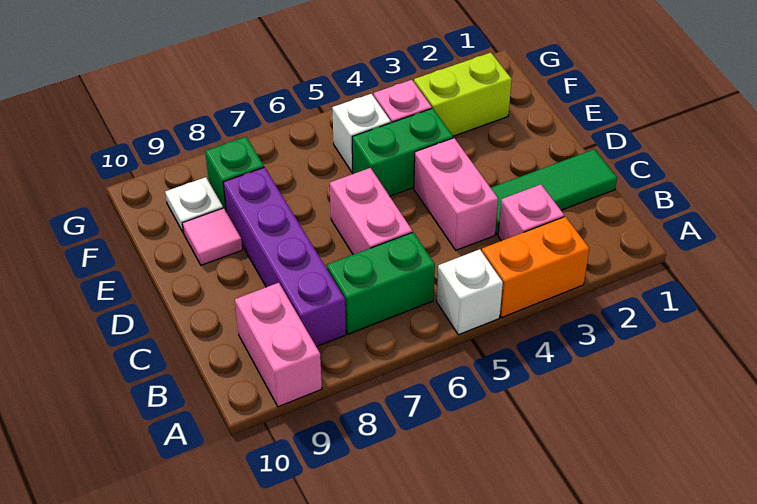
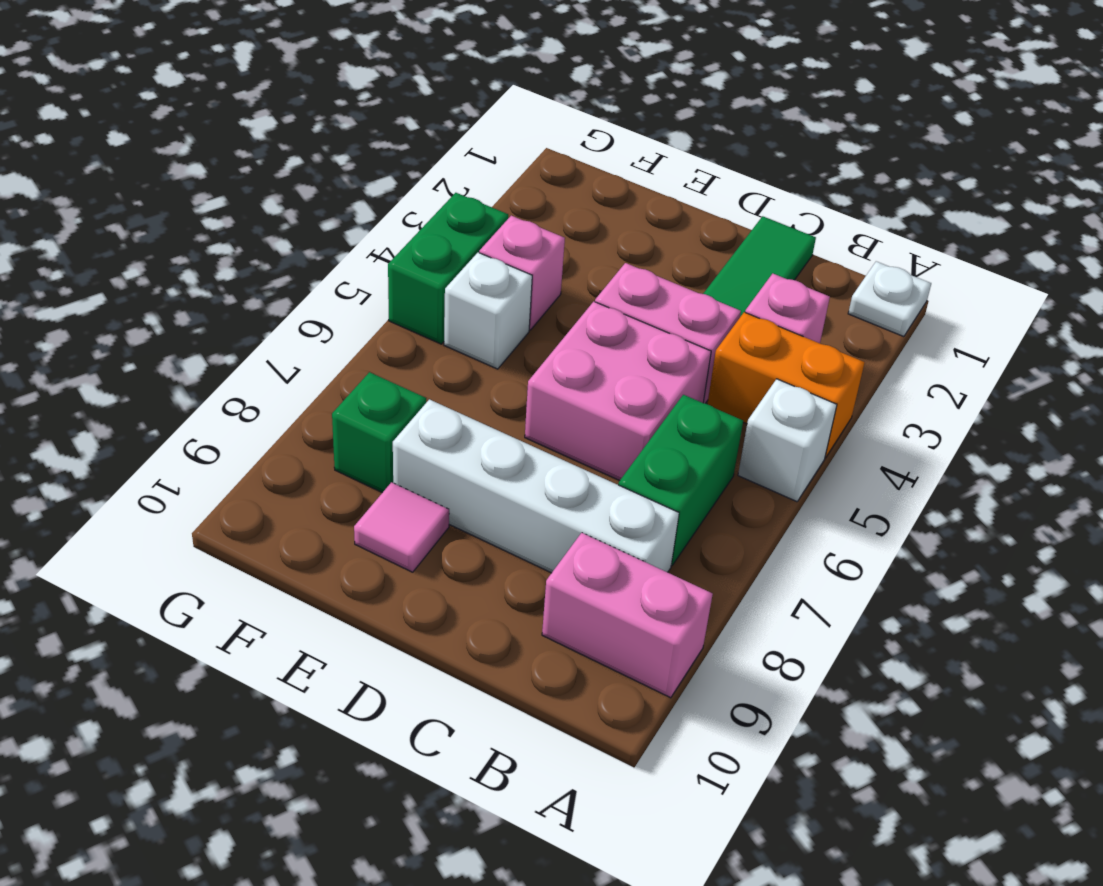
orange brick A3:A4 level 1 -> orange brick A4:B4 level 1
purple brick B8:E8 level 1 -> white brick B8:E8 level 1
pink brick C6:D6 level 1 -> pink brick C5:D6 level 1
green brick E4:E5 level 1 -> green brick G4:G5 level 1
lime brick F2:F3 level 1 -> none
white plate F9 level 1 -> white plate A1 level 1

